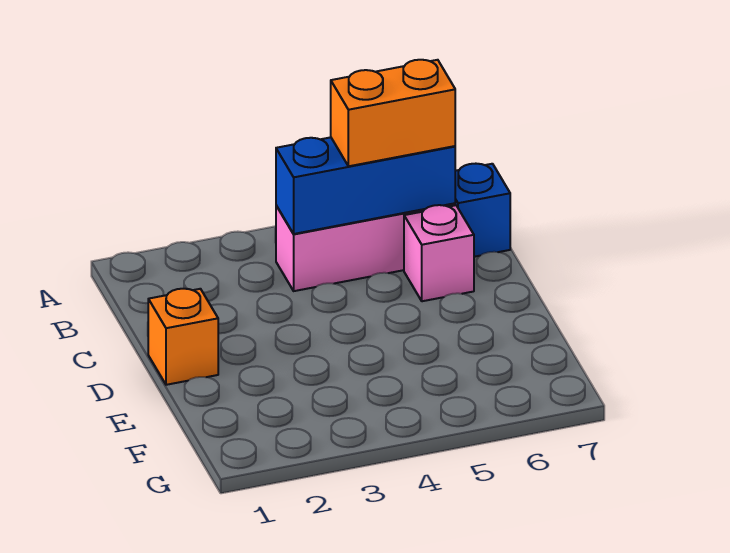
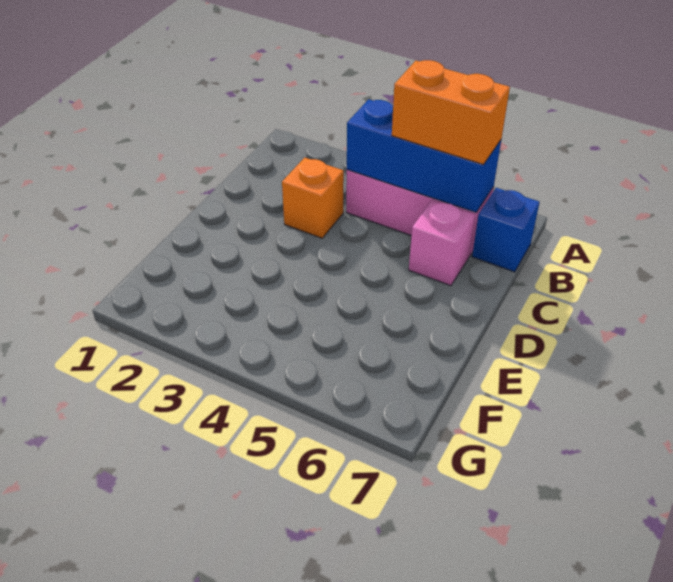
orange brick D1 level 1 -> orange brick C3 level 1

